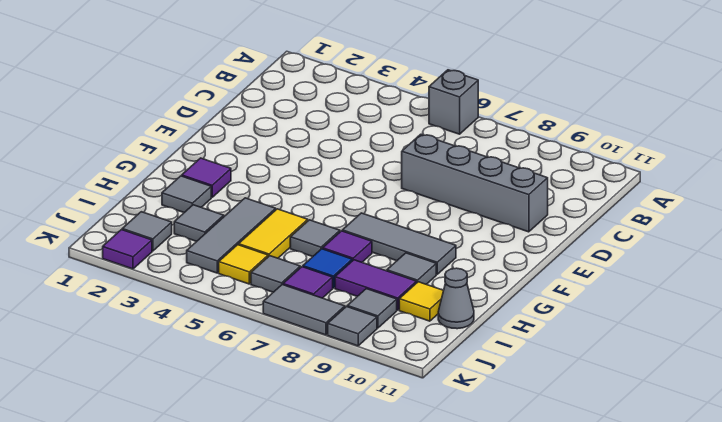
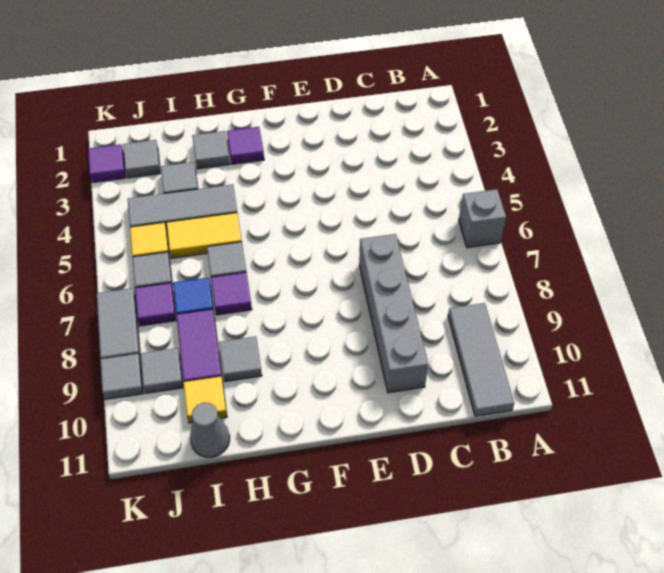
grey tile G7:G9 level 1 -> grey tile B9:B11 level 1

